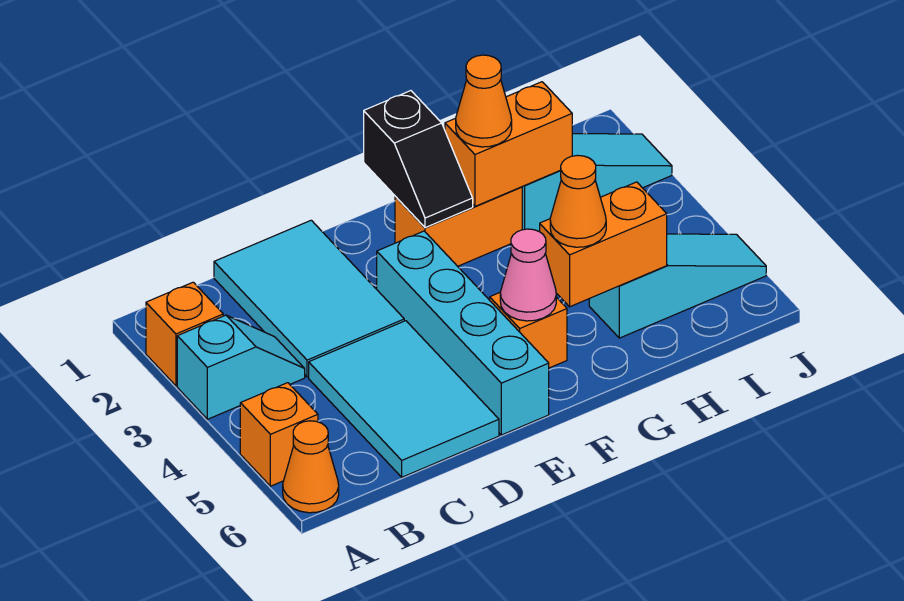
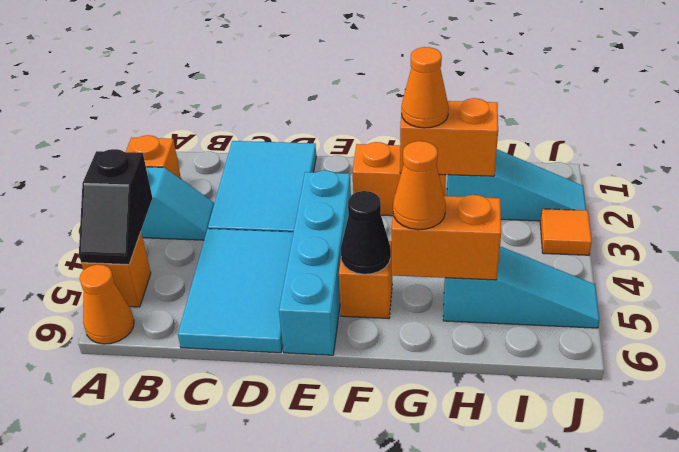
black slope F1:F2 level 2 top 1 -> black slope A4:A5 level 2 top 4
pink cone F5 level 2 -> black cone F5 level 2
none -> orange tile J3 level 1

